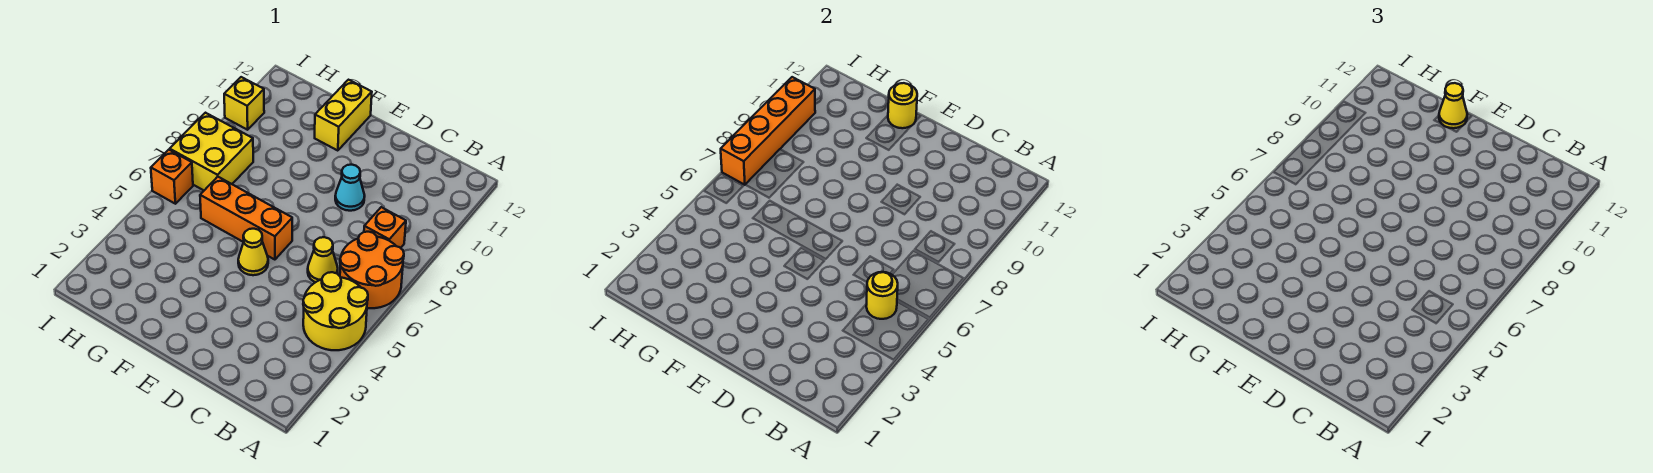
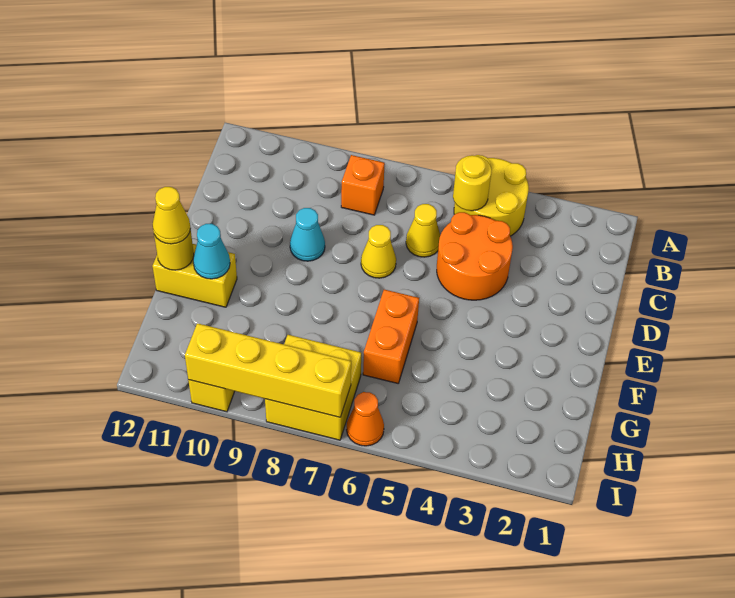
orange round brick A6:B7 level 1 -> orange round brick C4:D5 level 1
yellow cone E5 level 1 -> yellow cone D7 level 1
orange brick E6:G6 level 1 -> orange brick F6:G6 level 1
none -> cyan cone F11 level 2
orange brick I6 level 1 -> orange cone I6 level 1
orange brick I7:I10 level 2 -> yellow brick I7:I10 level 2

